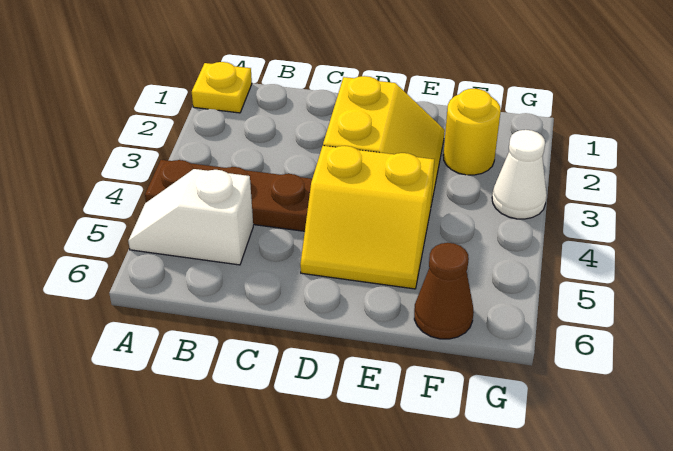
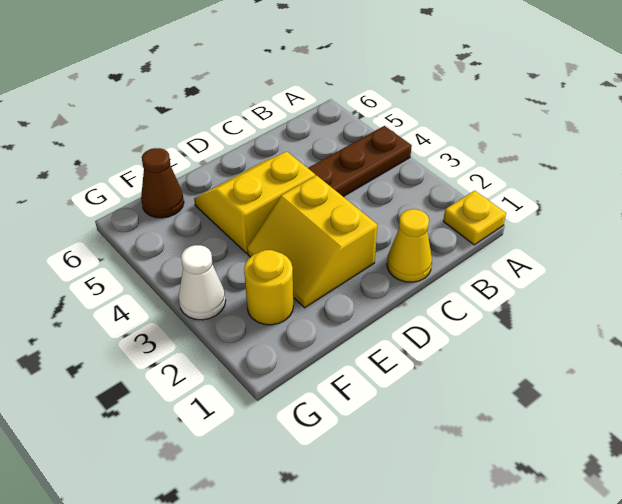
white slope A5:B5 level 1 top B -> none
none -> yellow cone C1 level 1

